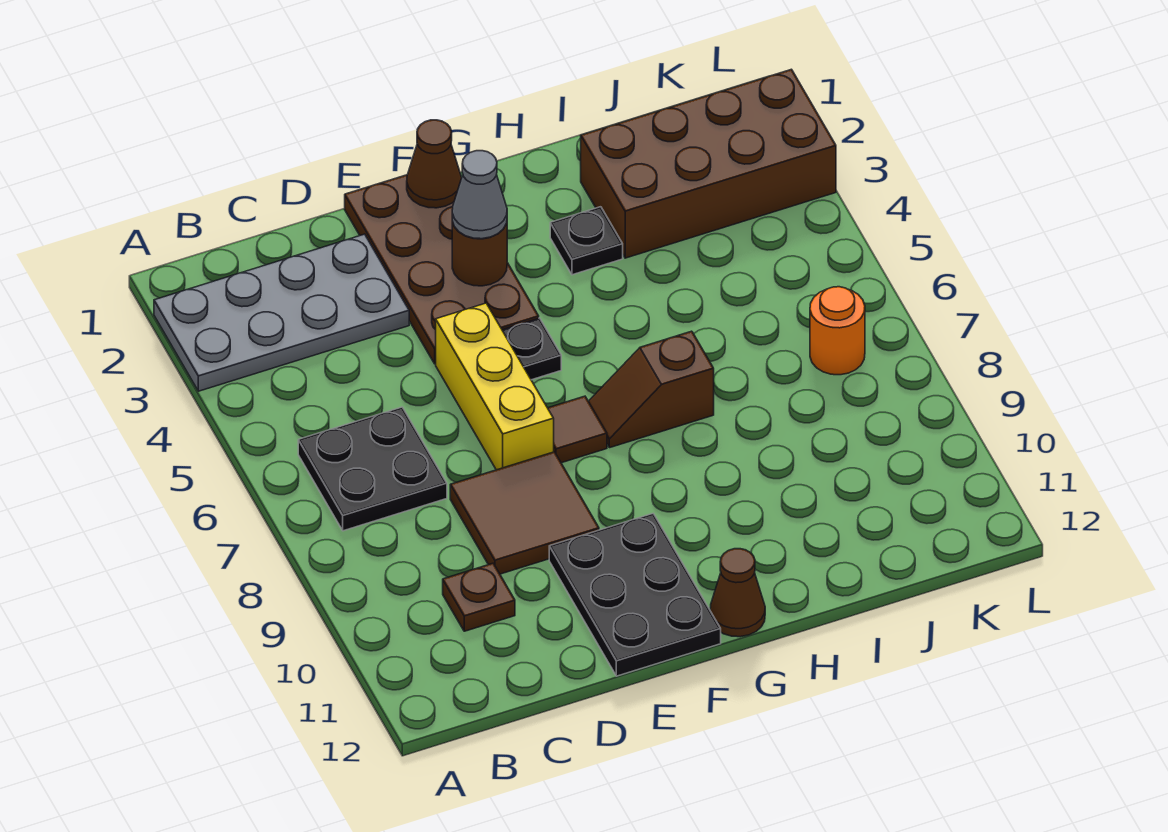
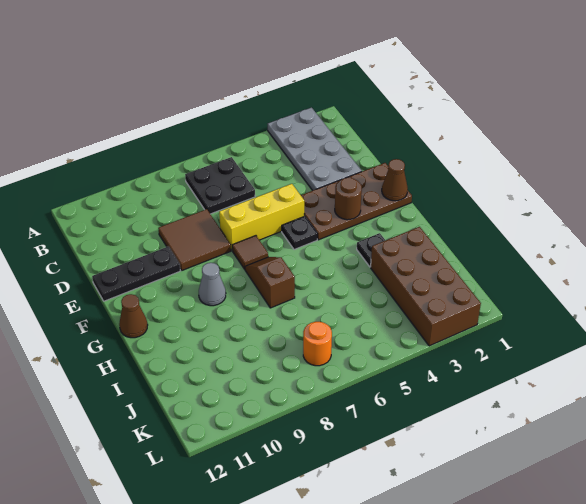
brown plate C10 level 1 -> none
black plate E10:F12 level 1 -> black plate E10:E12 level 1
grey cone F3 level 3 -> grey cone G9 level 1

